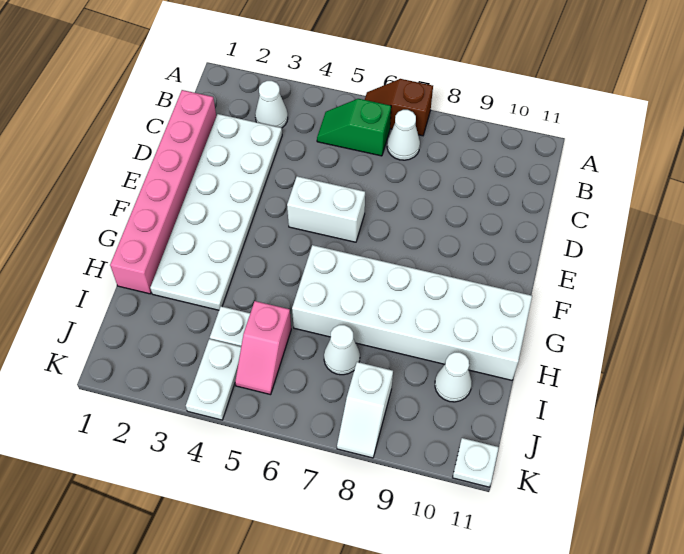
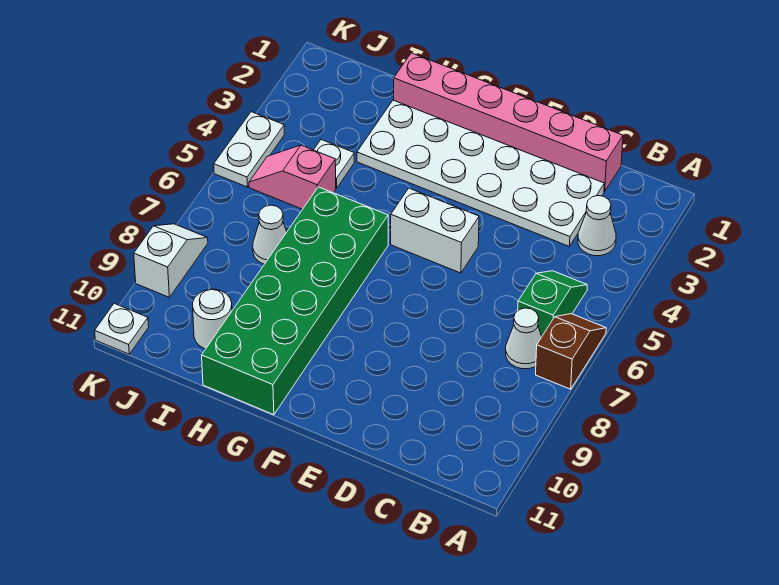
white brick E5:E6 level 1 -> white brick E5:F5 level 1
white brick G6:H11 level 1 -> green brick G6:H11 level 1
white cone I10 level 1 -> white round brick I10 level 1
white plate J4:K4 level 1 -> white plate K4:K5 level 1
white slope J8:K8 level 1 top J -> white slope K8:K9 level 1 top 9

